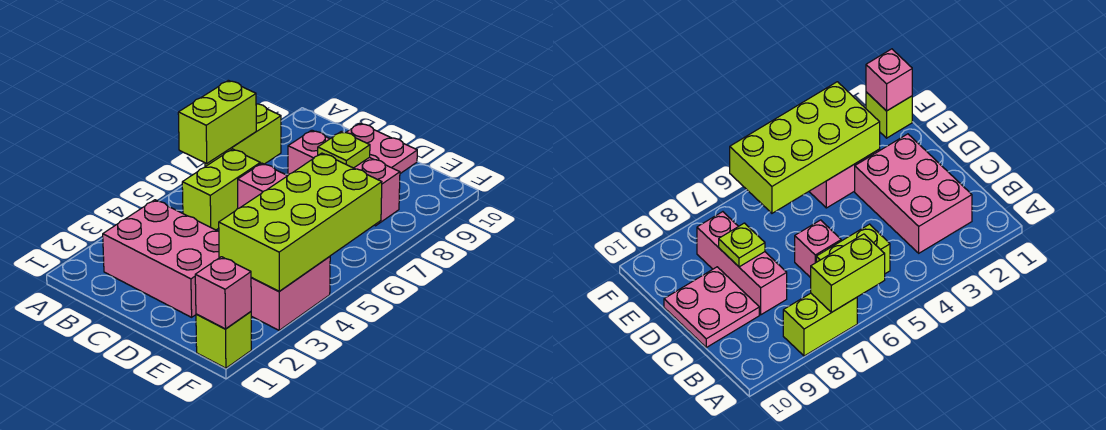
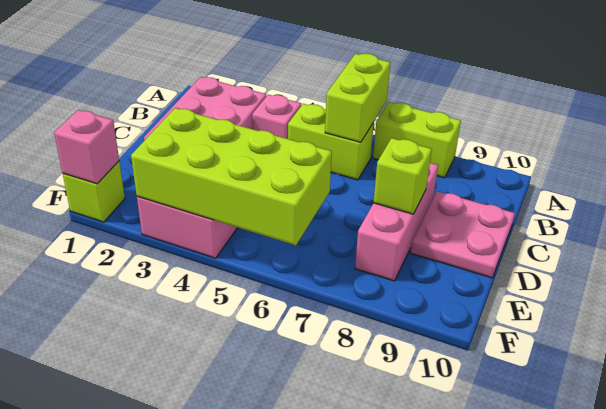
lime brick A6:A7 level 2 -> lime brick A6:B6 level 2
pink brick C6 level 1 -> pink brick B4 level 1
lime plate D8 level 2 -> lime brick D8 level 2

